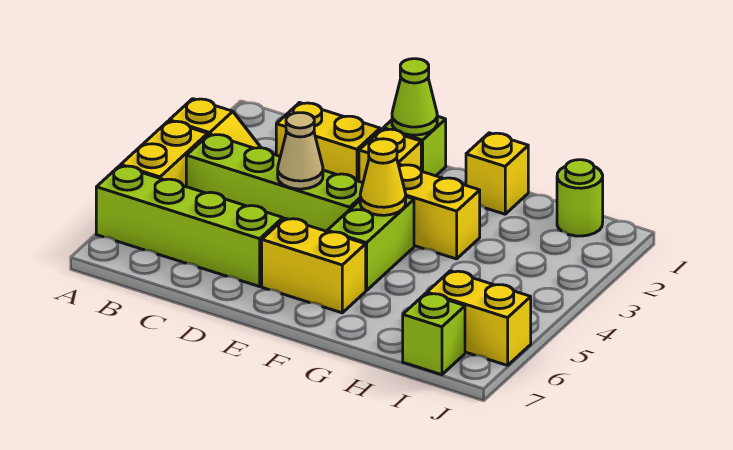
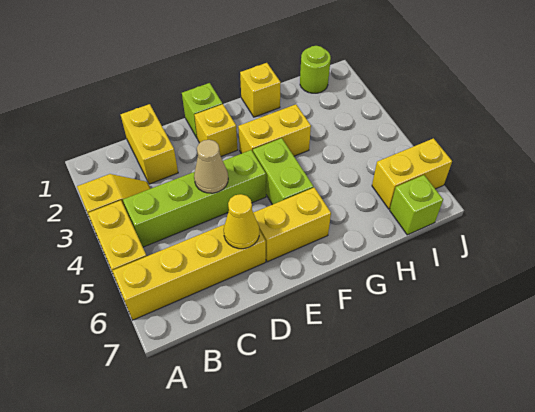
lime brick A6:D6 level 1 -> yellow brick A6:D6 level 1
yellow brick C2:D2 level 1 -> yellow brick C1:C2 level 1
lime cone E1 level 2 -> none
yellow cone F4 level 2 -> yellow cone D6 level 2

